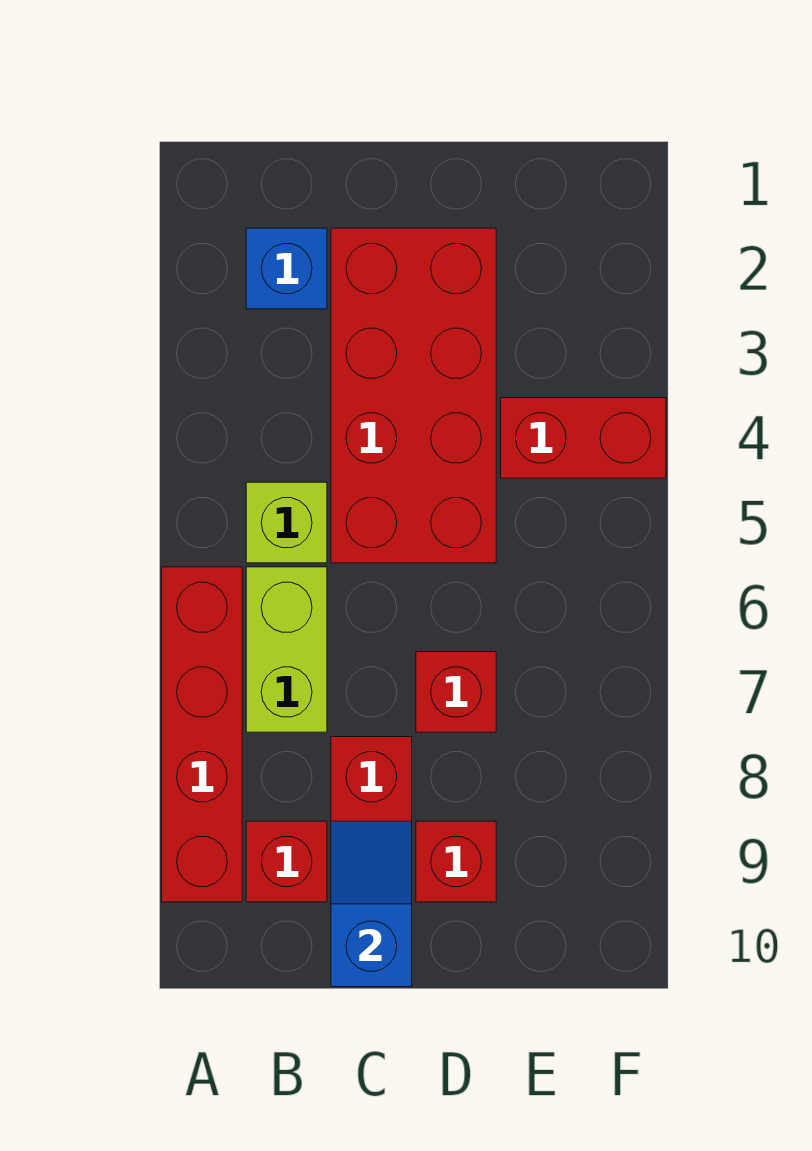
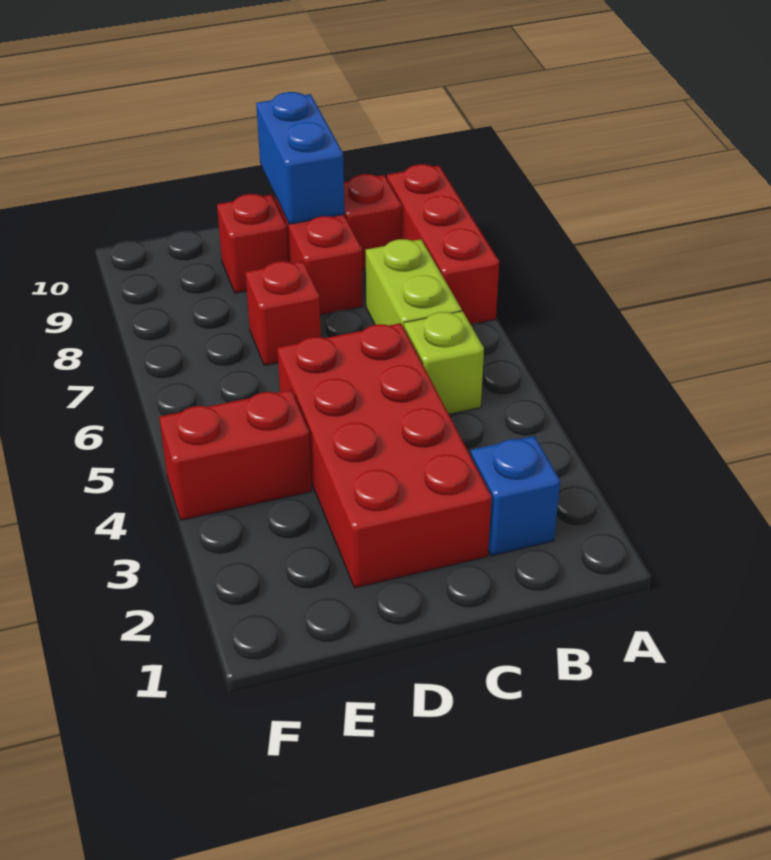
red brick A6:A9 level 1 -> red brick A7:A9 level 1
blue slope C9:C10 level 2 top 10 -> blue brick C9:C10 level 2

